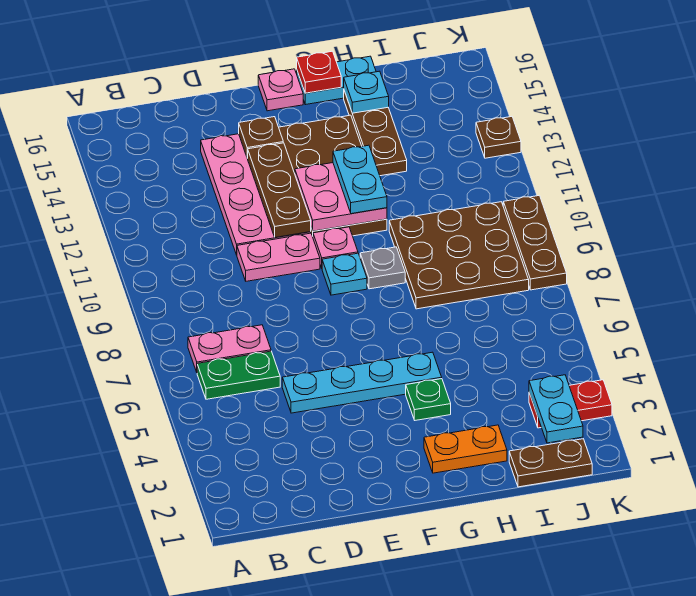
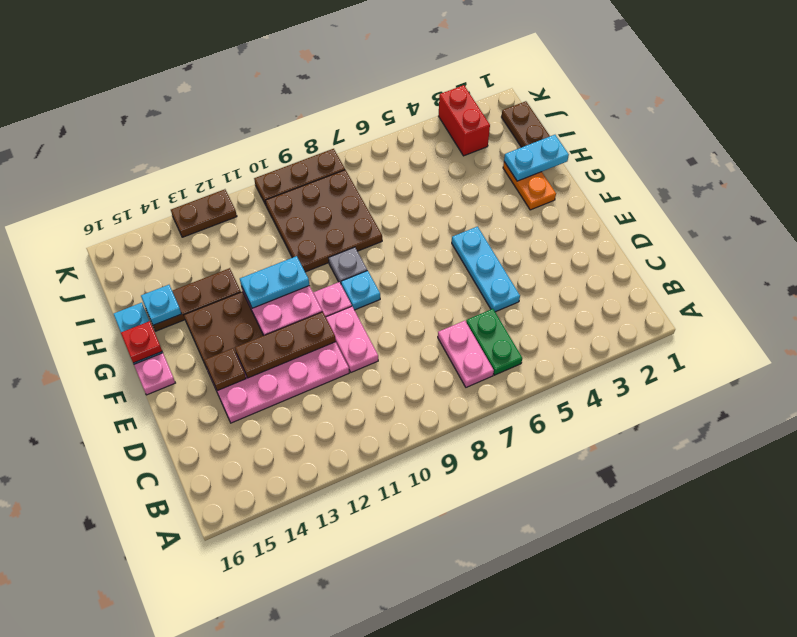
cyan plate D5:G5 level 1 -> cyan plate D5:F5 level 1
green plate G4 level 1 -> none
cyan plate J2:J3 level 2 -> cyan plate H1:H2 level 2
red plate J3:K3 level 1 -> red brick J3:K3 level 1
brown plate K13 level 1 -> brown plate K12:K13 level 1

